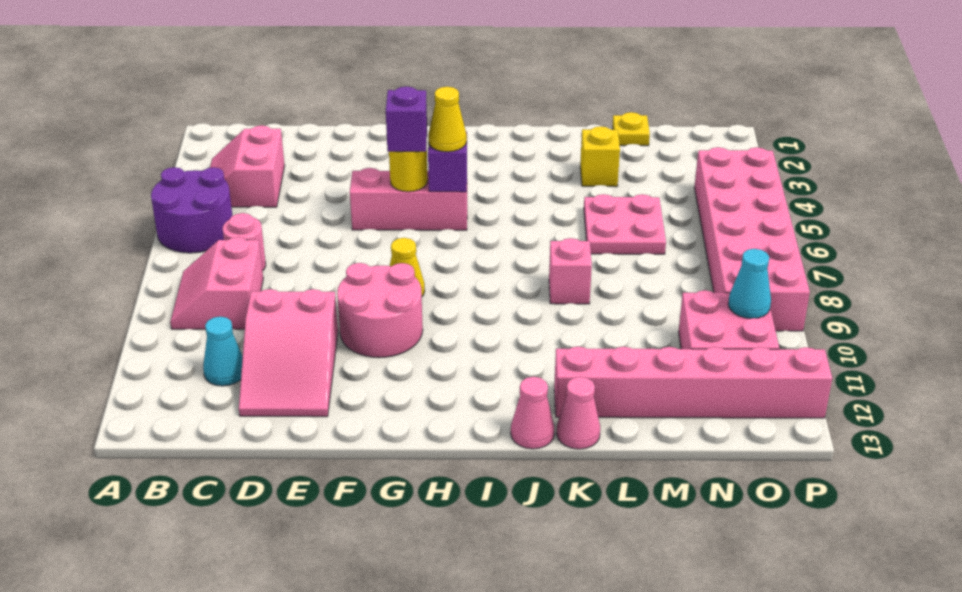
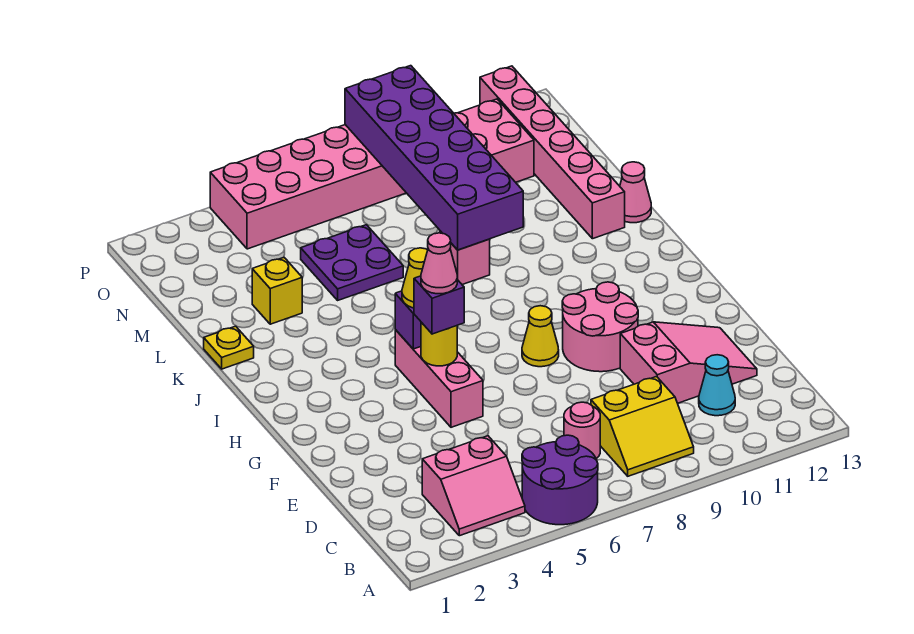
pink slope B8:C9 level 1 top C -> yellow slope B8:C9 level 1 top C
pink cone J13 level 1 -> pink cone G5 level 4
none -> purple brick K8:P9 level 2
pink plate L5:M6 level 1 -> purple plate L5:M6 level 1
yellow plate M1 level 1 -> yellow plate K1 level 1
cyan cone O10 level 2 -> none

